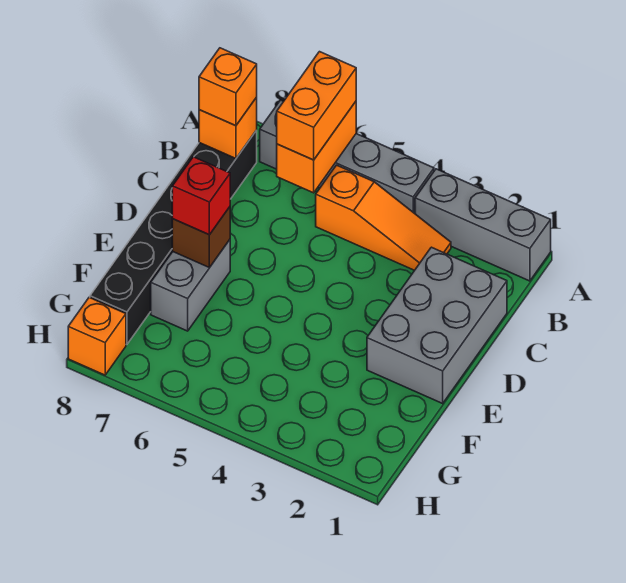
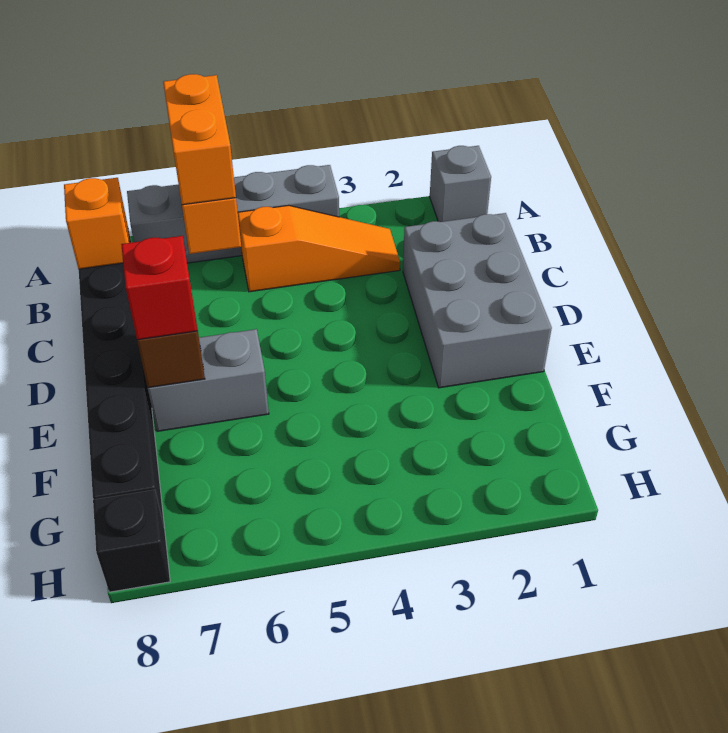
grey brick A1:A3 level 1 -> grey brick A1 level 1
orange brick B8 level 3 -> none
grey brick E7:F7 level 1 -> grey brick E6:E7 level 1
orange brick H8 level 1 -> black brick H8 level 1

